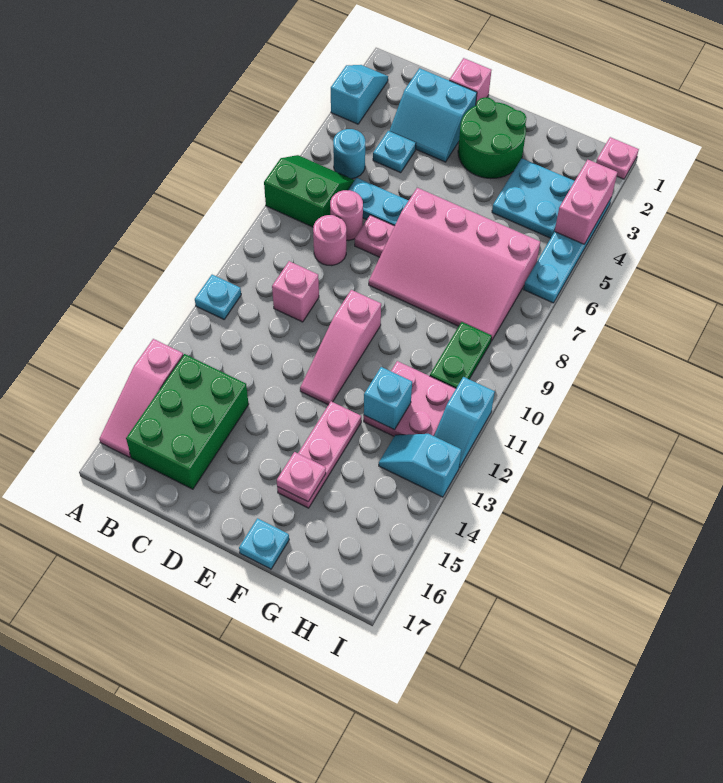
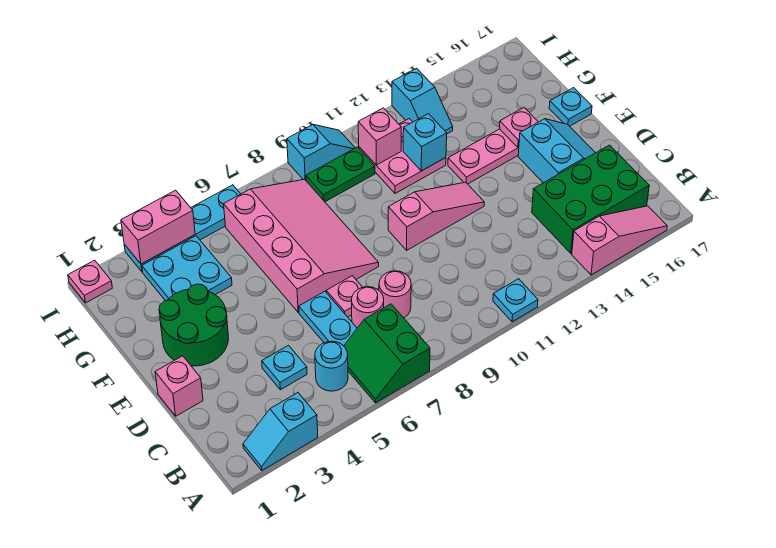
cyan slope C2:D3 level 1 top 2 -> cyan slope D15:E16 level 1 top 15
pink brick C10 level 1 -> pink brick H11 level 2
cyan slope I11:I12 level 1 top 11 -> cyan slope I9:I10 level 1 top 9

